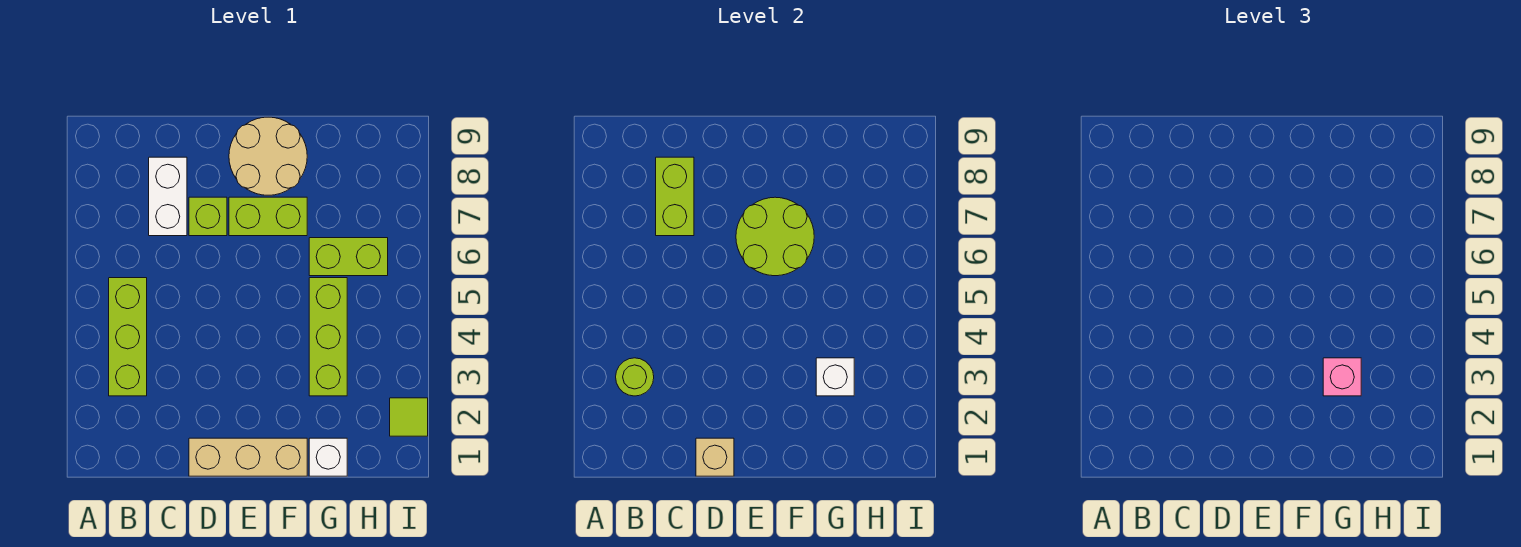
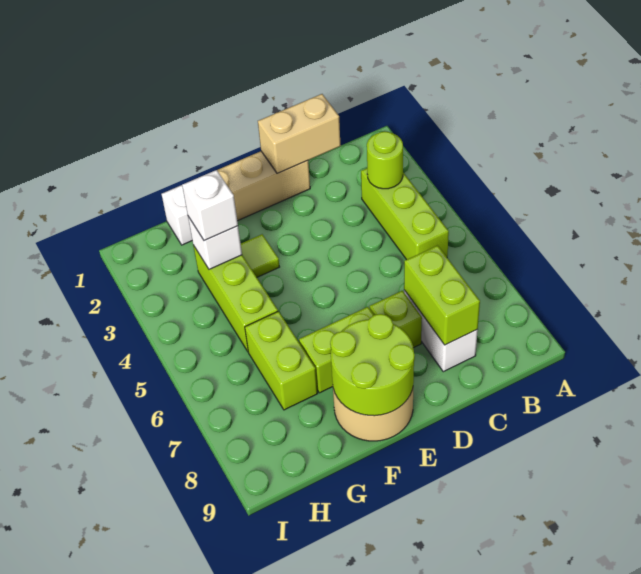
tan brick D1 level 2 -> tan brick C1:D1 level 2
lime round brick E6:F7 level 2 -> lime round brick E8:F9 level 2
pink brick G3 level 3 -> white brick G3 level 3
lime brick G6:H6 level 1 -> lime brick G6:G7 level 1
lime tile I2 level 1 -> lime tile F3 level 1

